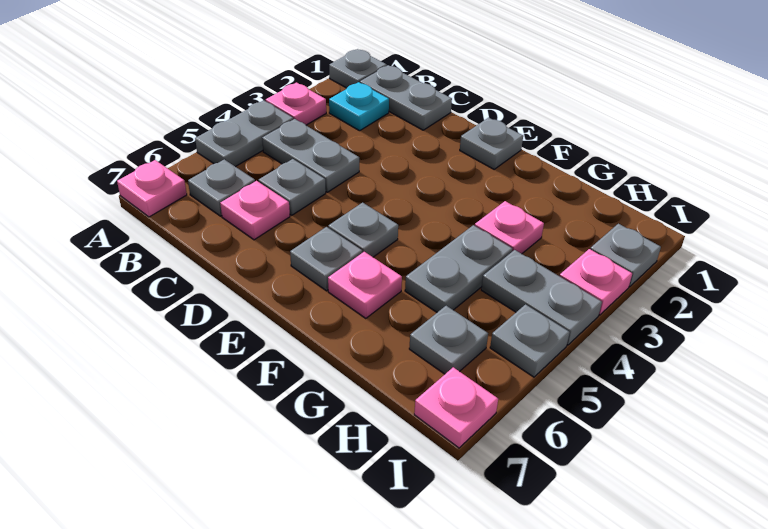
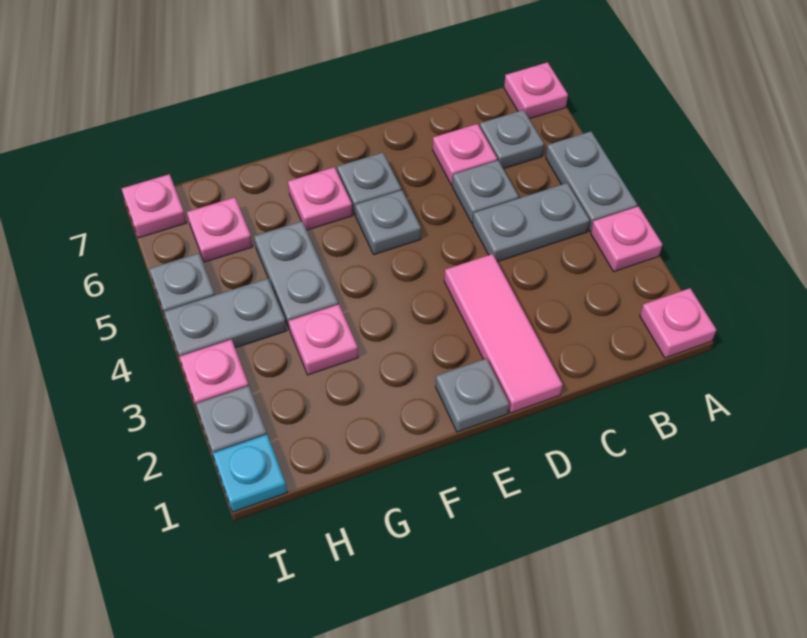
grey plate A1 level 1 -> pink plate A1 level 1
grey plate B1:C1 level 1 -> none
cyan plate B2 level 1 -> cyan plate I1 level 1
none -> pink tile D1:D3 level 1
grey plate H6 level 1 -> pink plate H6 level 1

